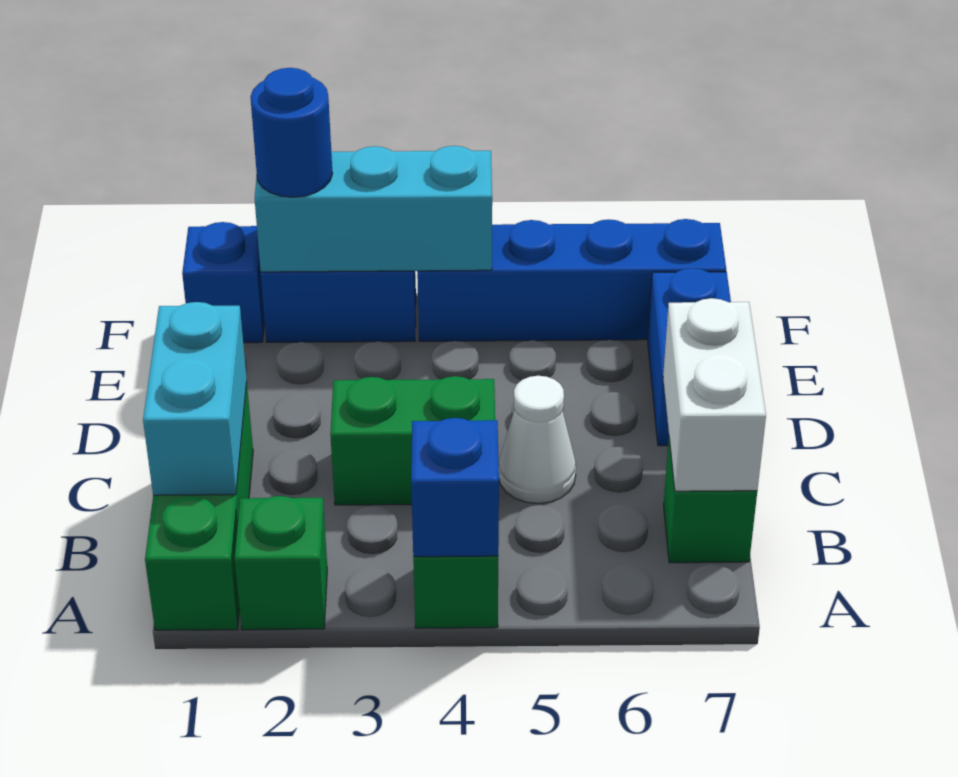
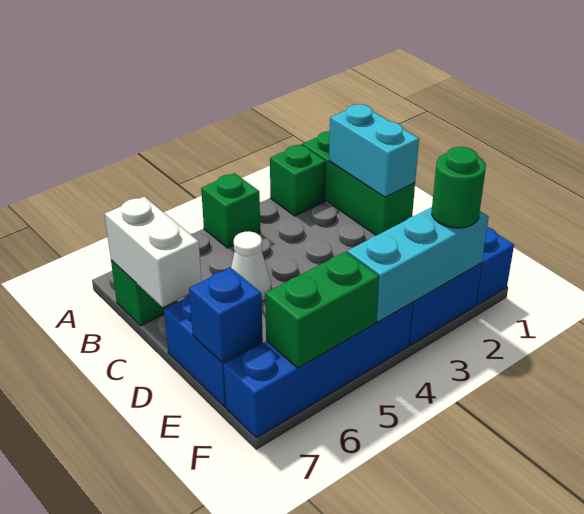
blue brick A4 level 2 -> blue brick E7 level 2
green brick C3:C4 level 1 -> green brick F5:F6 level 2
blue round brick F2 level 3 -> green round brick F2 level 3

